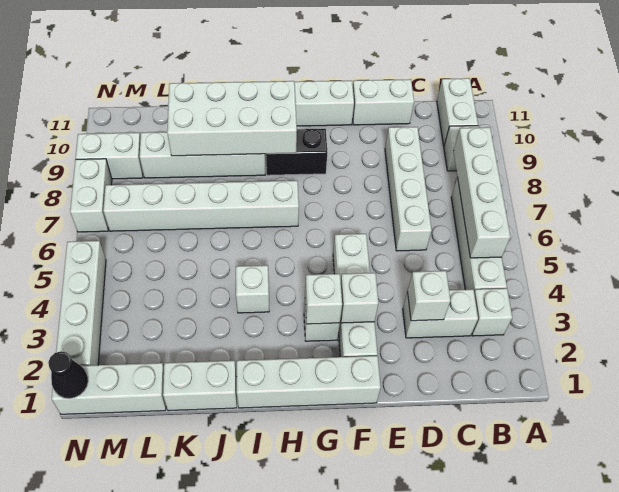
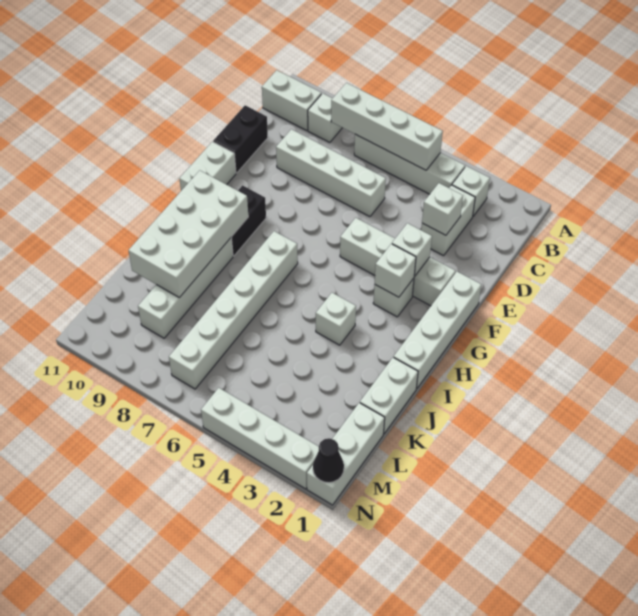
white brick D11:E11 level 1 -> black brick D11:E11 level 1
white brick M9:N9 level 1 -> none
white brick N7:N8 level 1 -> none

